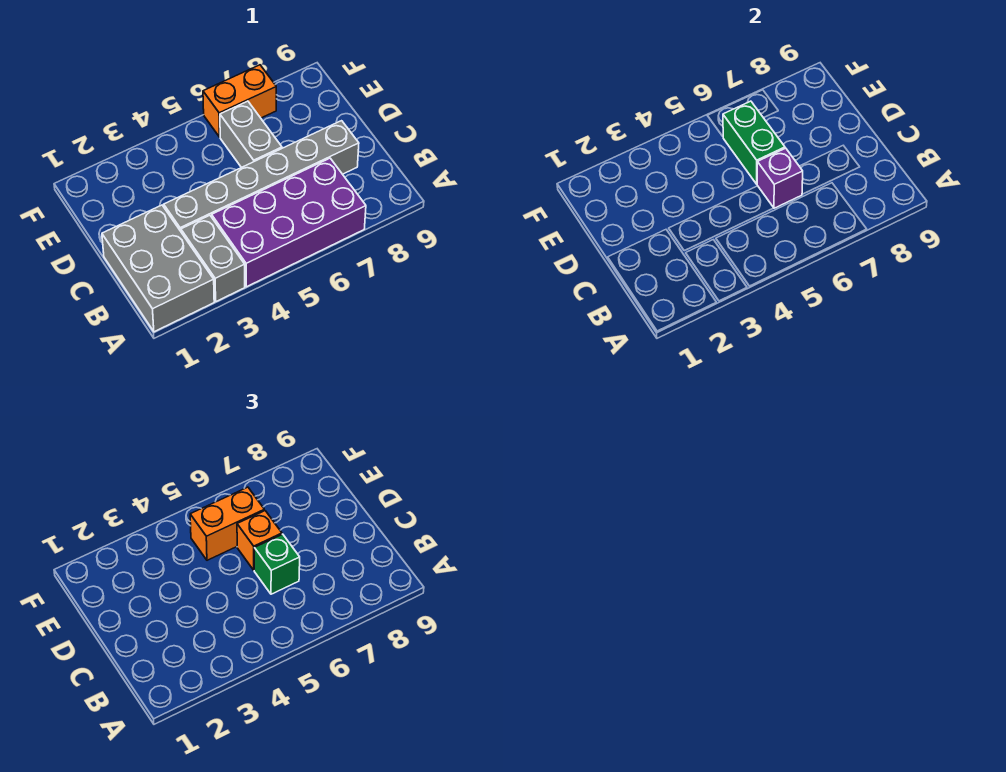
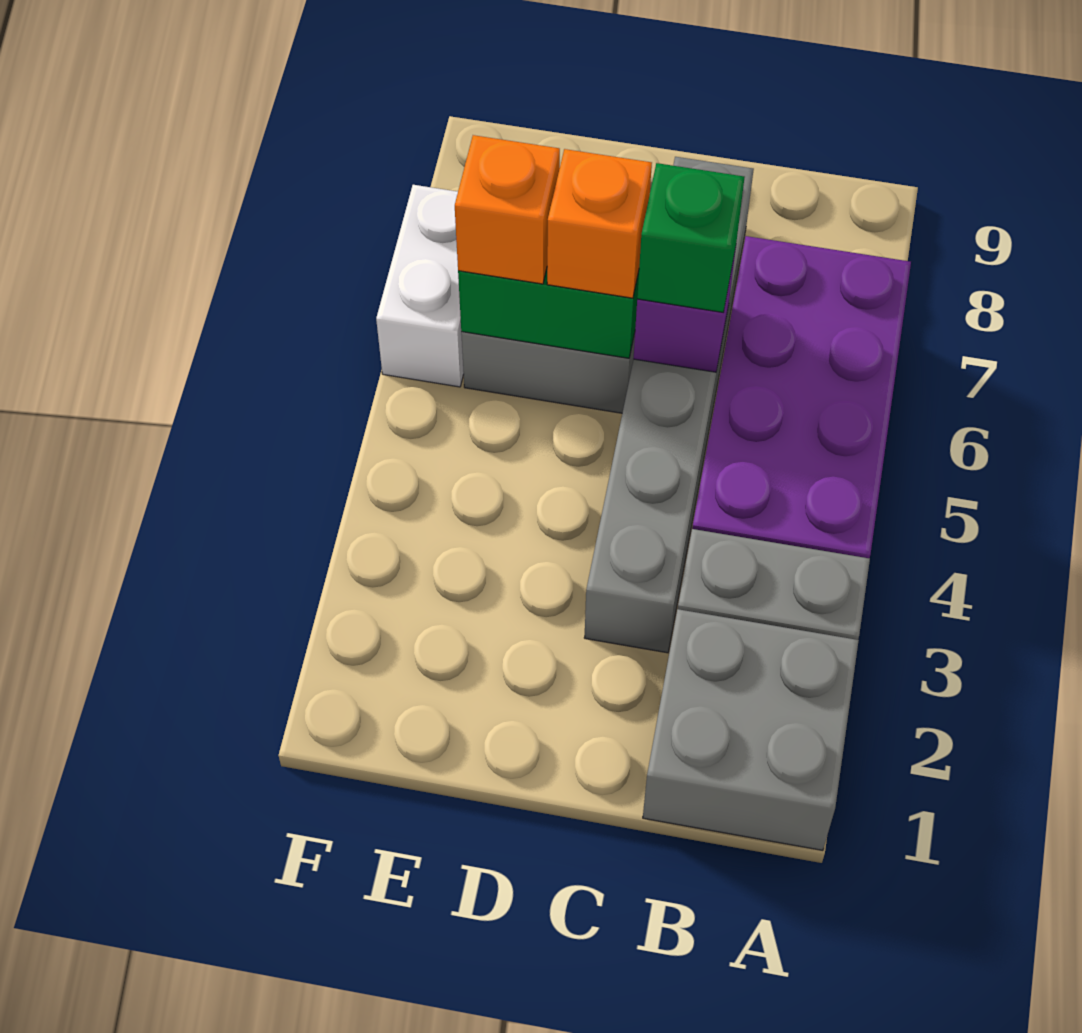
grey brick A1:C2 level 1 -> grey brick A1:B2 level 1
orange brick E5:E6 level 3 -> orange brick E6 level 3
orange brick F6:F7 level 1 -> white brick F6:F7 level 1

